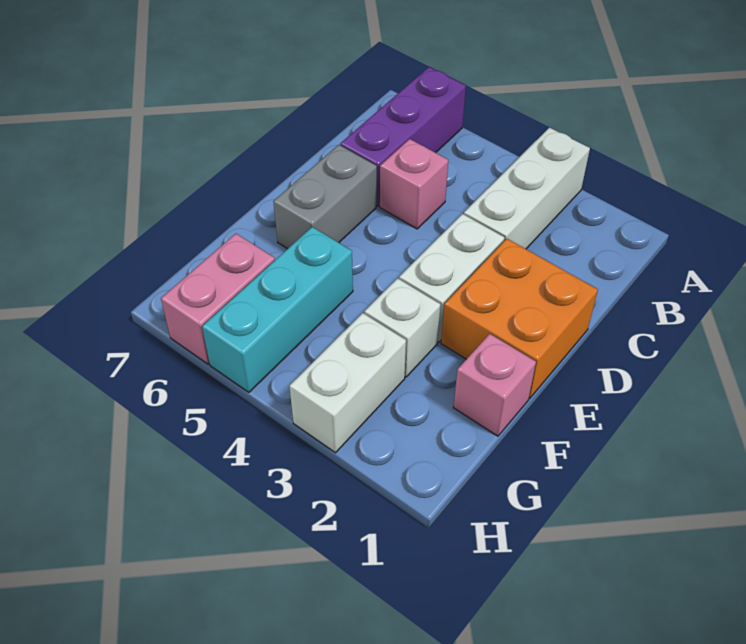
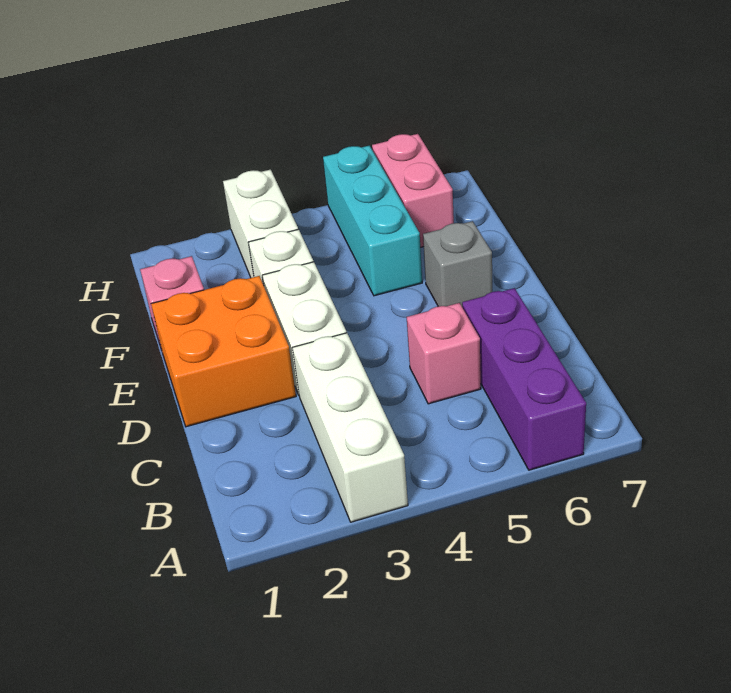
grey brick D6:E6 level 1 -> grey brick E6 level 1

